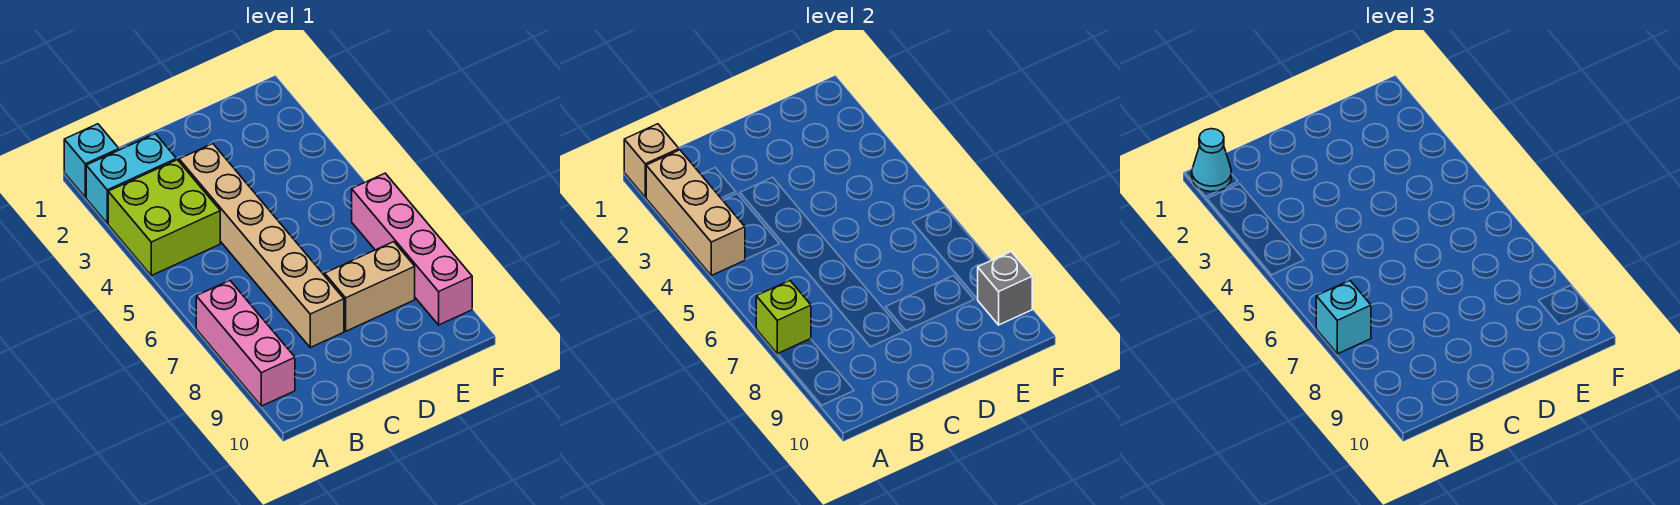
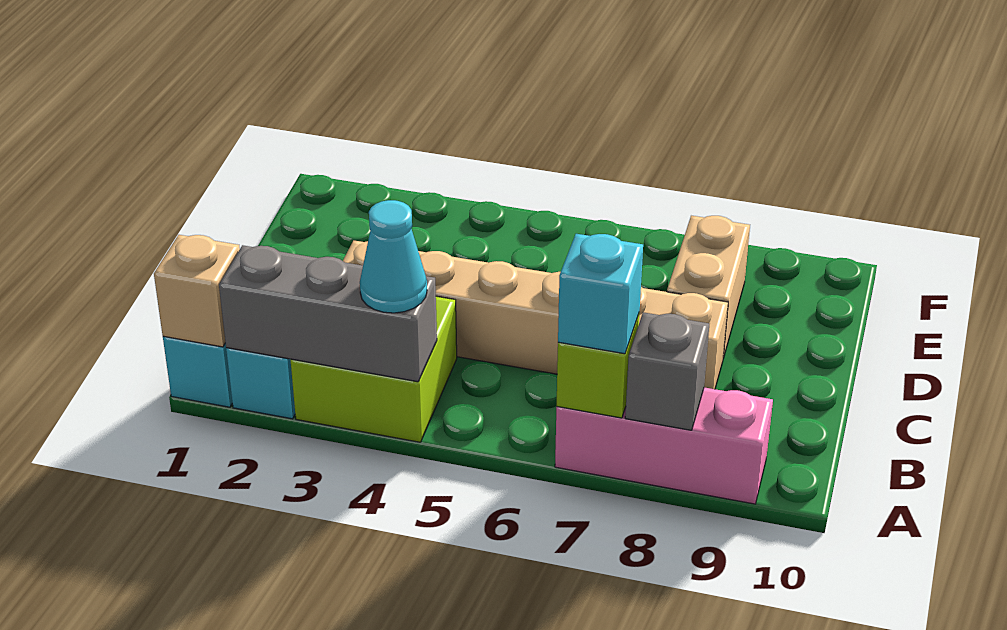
cyan cone A1 level 3 -> cyan cone A4 level 3
tan brick A2:A4 level 2 -> grey brick A2:A4 level 2
pink brick F6:F9 level 1 -> none
grey brick F9 level 2 -> grey brick A8 level 2

